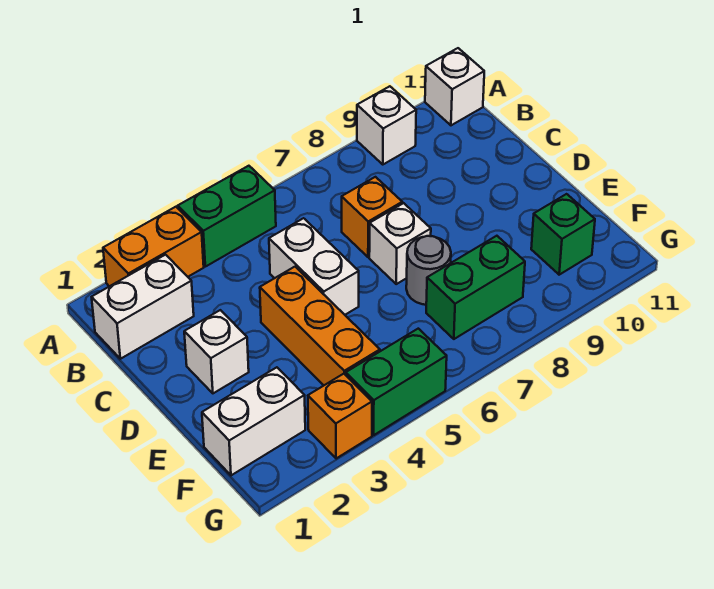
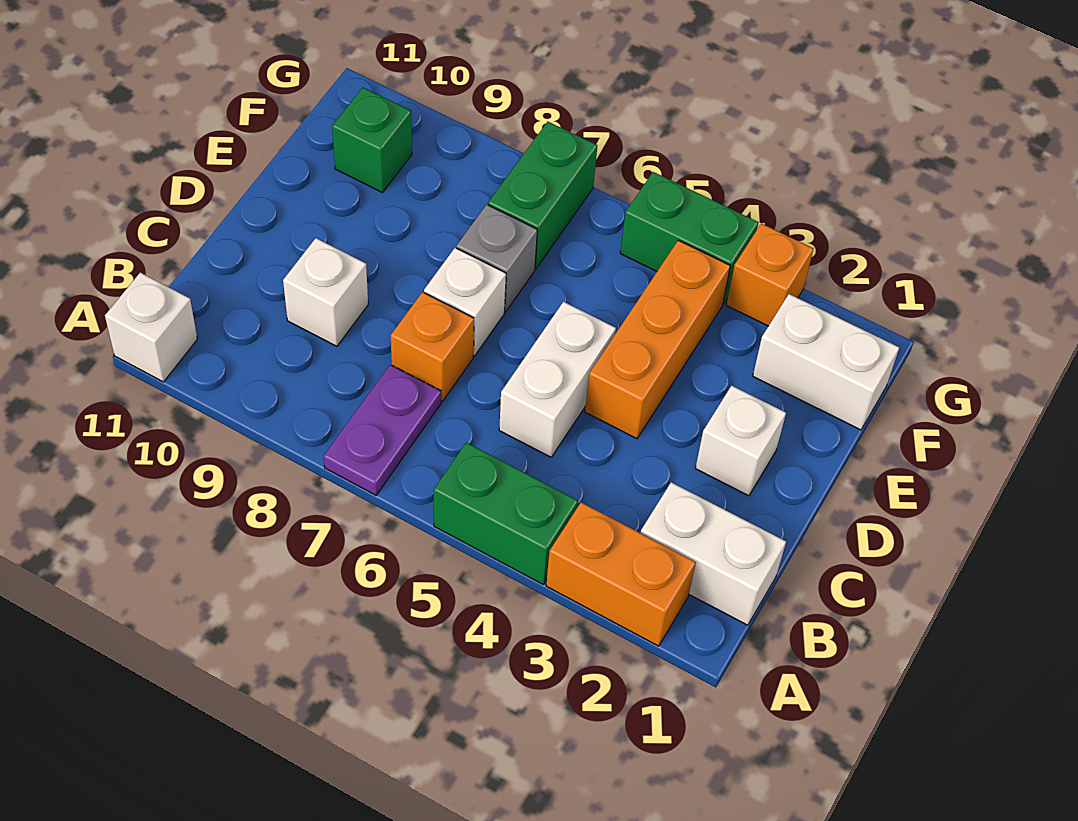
none -> purple plate A7:B7 level 1
white brick A9 level 1 -> white brick C9 level 1
grey round brick E7 level 1 -> grey brick E7 level 1
green brick F7:F8 level 1 -> green brick F7:G7 level 1

